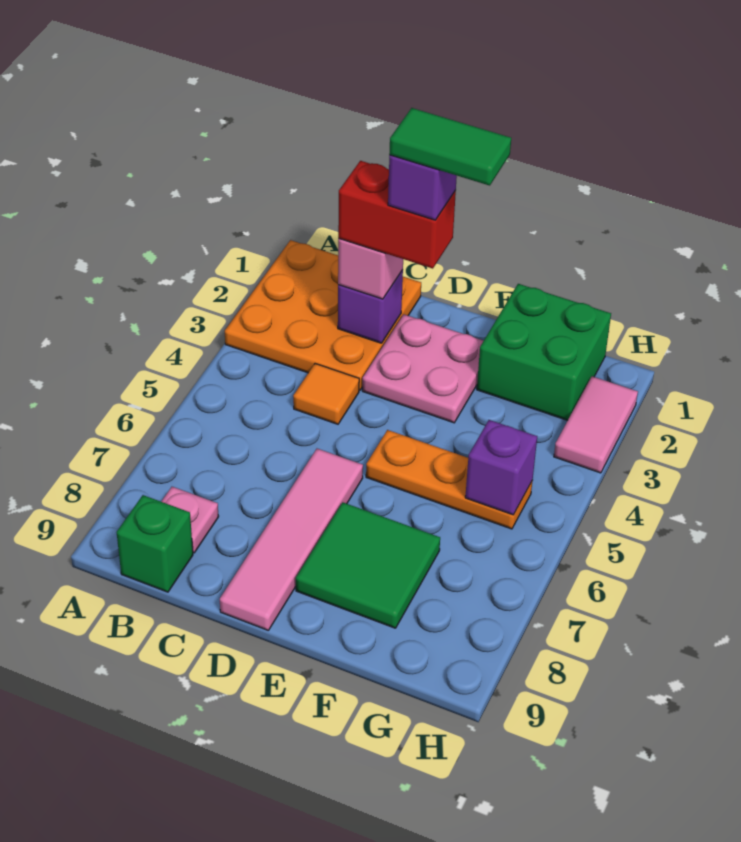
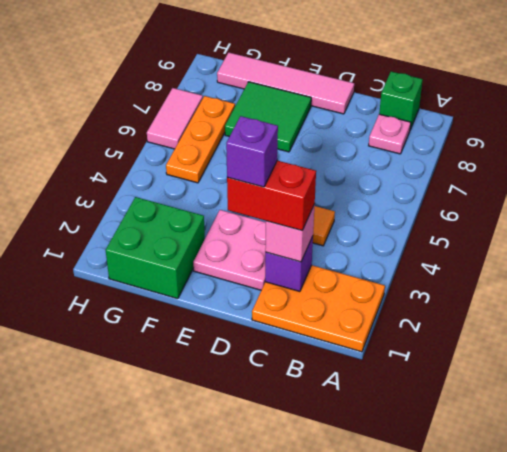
orange plate A1:C3 level 1 -> orange plate A1:C2 level 1
green tile D2:E2 level 6 -> none
pink tile D6:D9 level 1 -> pink tile D9:G9 level 1
orange plate E5:G5 level 1 -> orange plate G5:G7 level 1
purple brick G5 level 2 -> none
pink tile H2:H3 level 1 -> pink tile H6:H7 level 1

